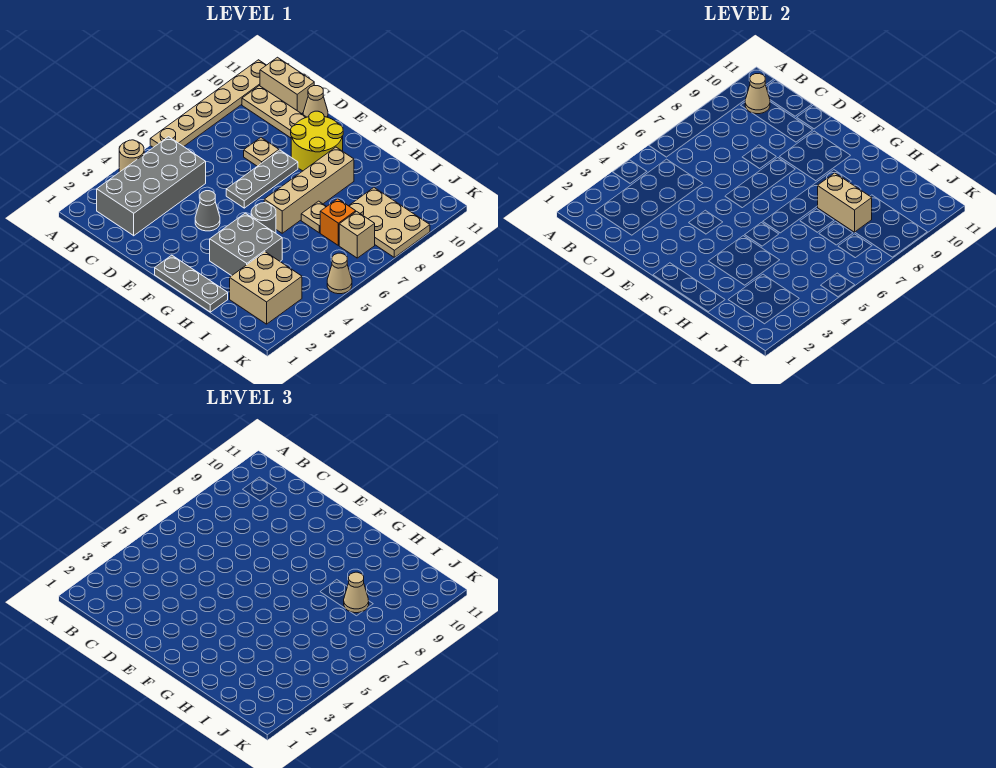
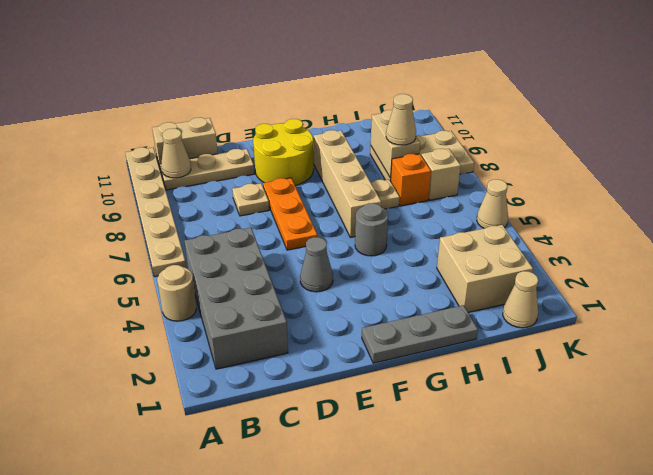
tan cone D11 level 1 -> tan cone J1 level 1
grey plate E6:E8 level 1 -> orange plate E6:E8 level 1
grey brick G3:H4 level 1 -> none
tan brick H8:I8 level 2 -> tan brick I8:I9 level 2

